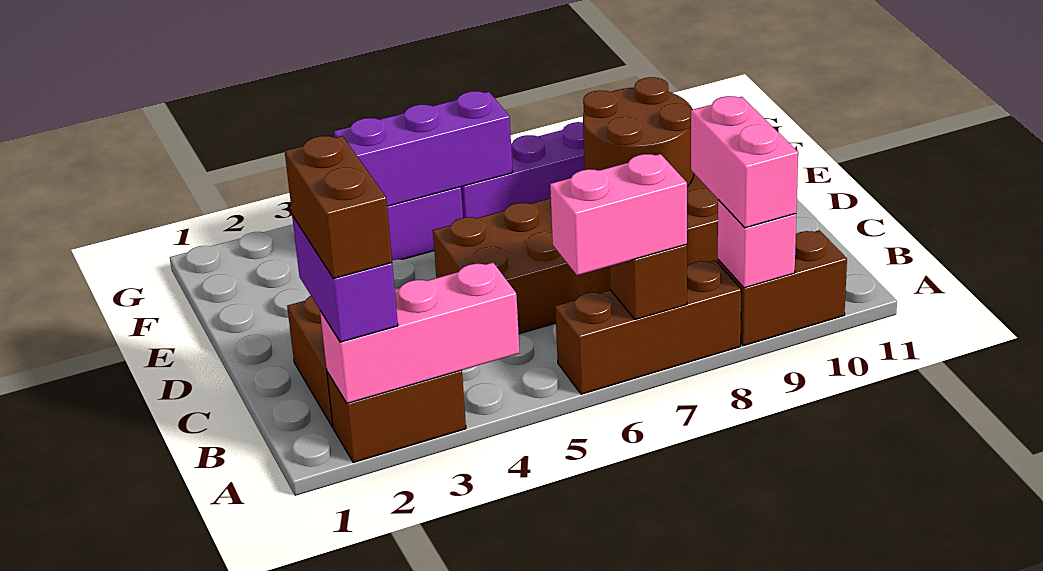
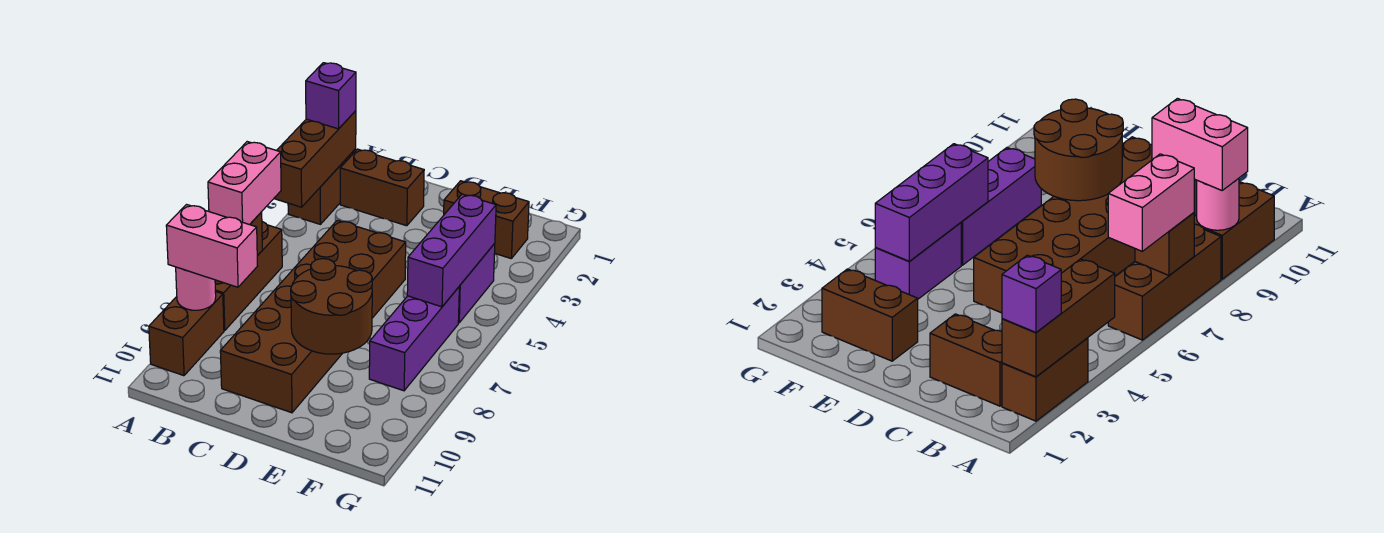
pink brick A2:A4 level 2 -> brown brick A2:A4 level 2
purple brick A2:B2 level 3 -> purple brick A2 level 3
brown brick A2:B2 level 4 -> brown brick E2:F2 level 1
pink brick A9 level 2 -> pink round brick A9 level 2

